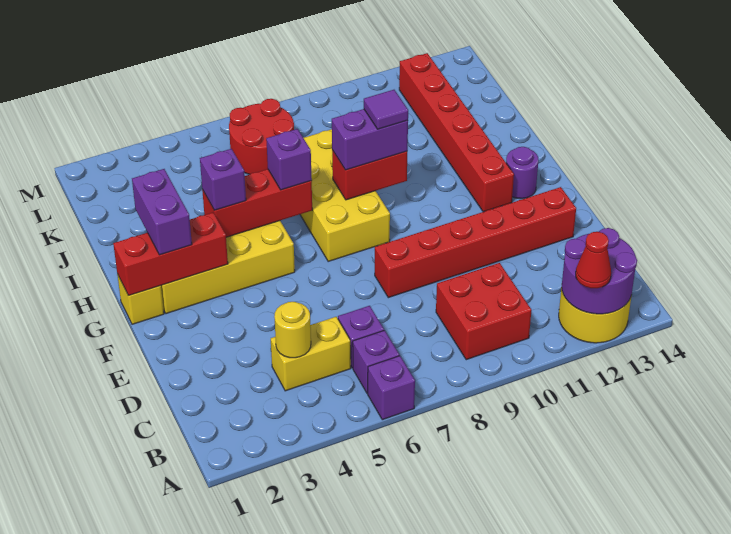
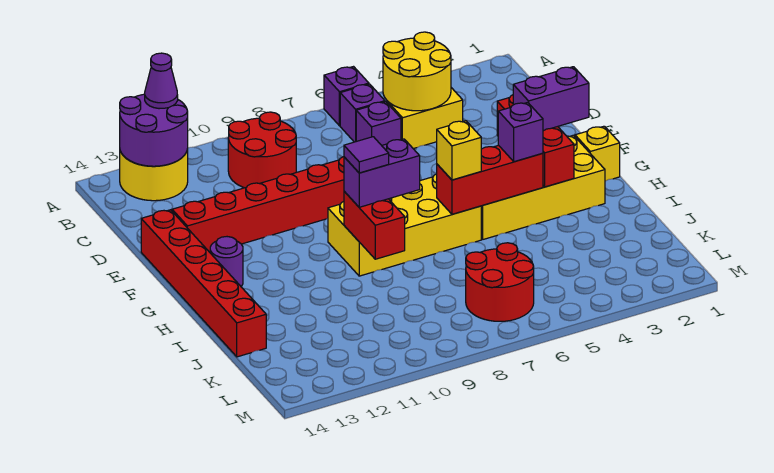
red cone A12 level 3 -> purple cone A12 level 3
red brick B9:C10 level 1 -> red round brick B9:C10 level 1
yellow round brick C4 level 2 -> yellow round brick B4:C5 level 2
red brick G1:G3 level 2 -> red brick F3:H3 level 2
purple brick G2:H2 level 3 -> purple brick G2:G3 level 3
yellow brick G7:J8 level 1 -> yellow brick G6:H9 level 1
red brick G12:L12 level 1 -> red brick E14:J14 level 1
purple brick H6 level 3 -> yellow brick H6 level 3
red brick H8:H9 level 2 -> red brick H9:I9 level 2

